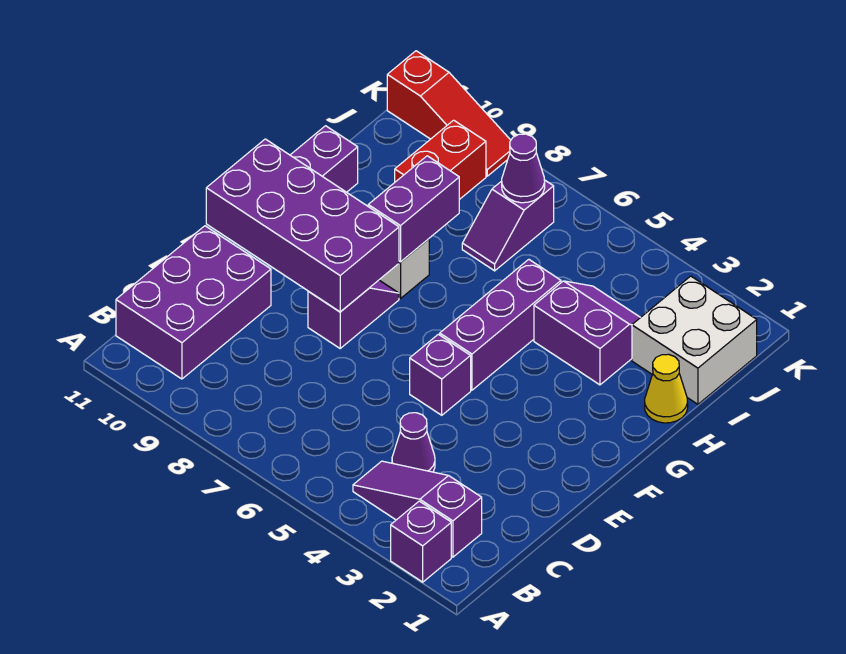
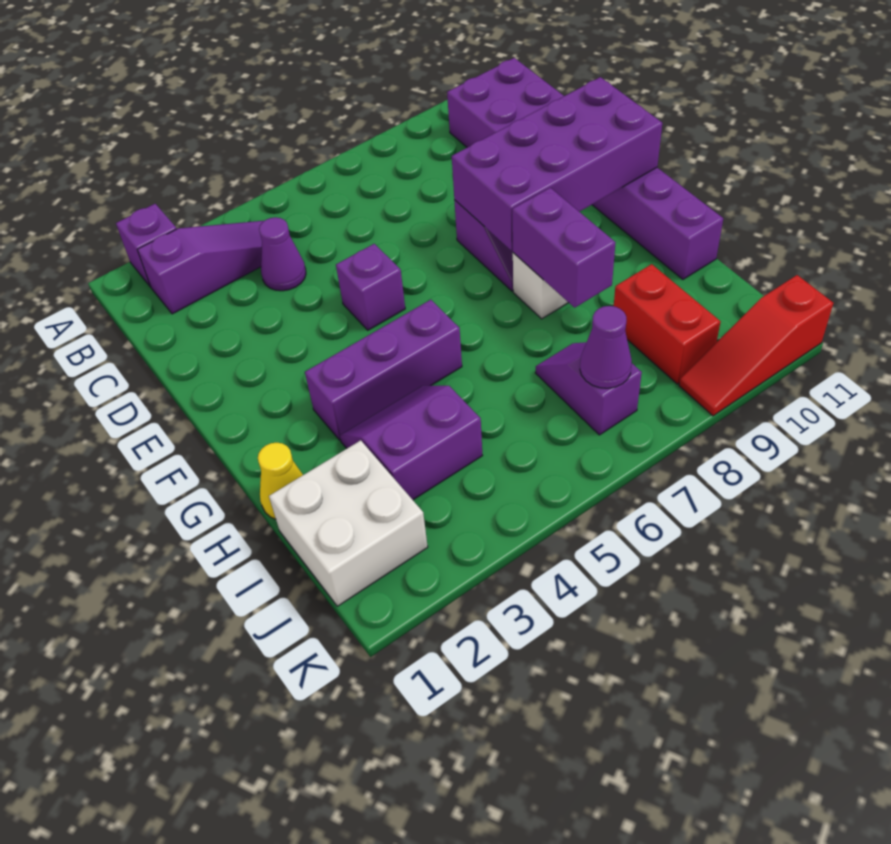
purple brick F5:H5 level 1 -> purple brick G3:G5 level 1
purple slope H3:I4 level 1 top H -> purple slope H3:I4 level 1 top I

